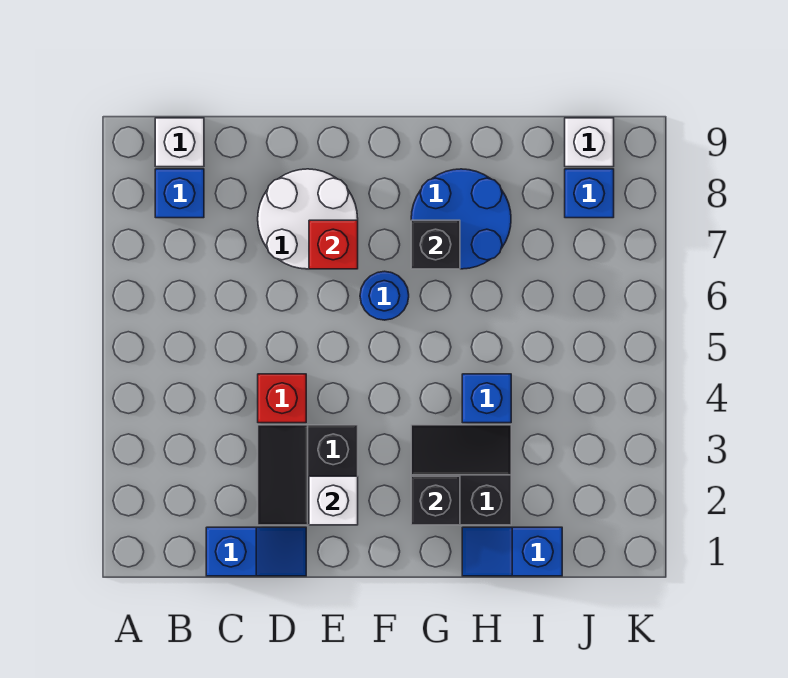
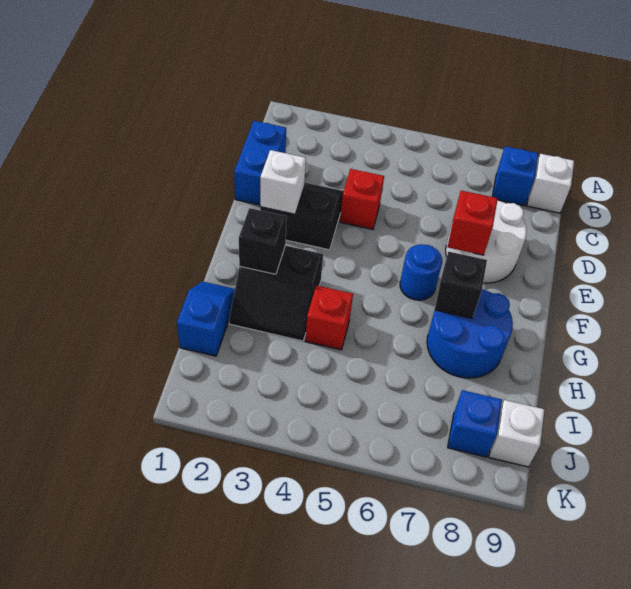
blue slope C1:D1 level 1 top C -> blue brick C1:D1 level 1
black slope G2:H3 level 1 top 2 -> black slope G2:H3 level 1 top G
blue brick H4 level 1 -> red brick H4 level 1

